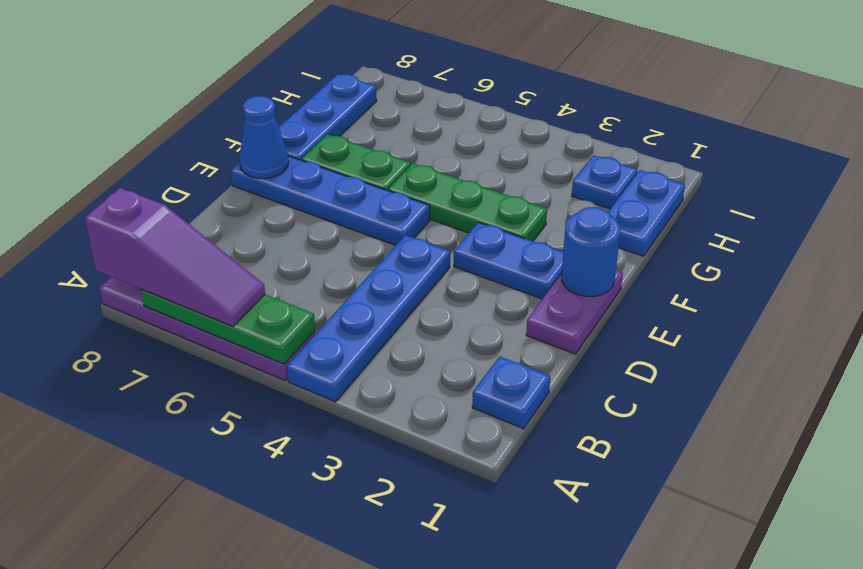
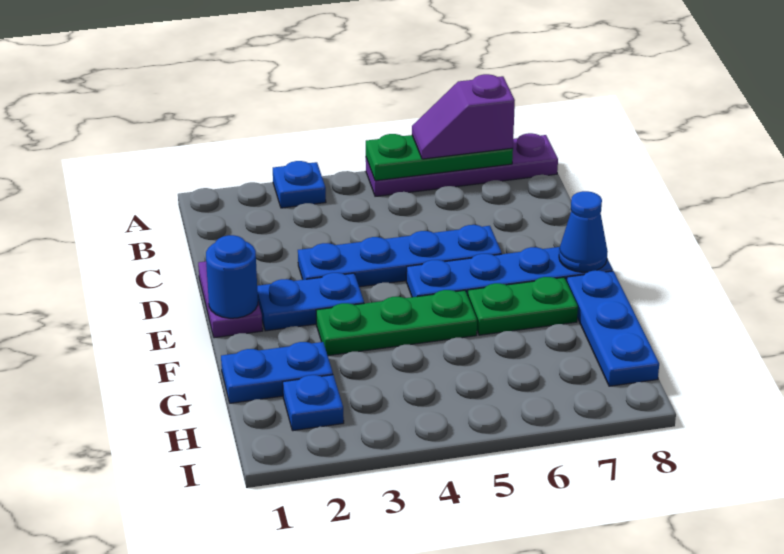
blue plate A4:D4 level 1 -> blue plate D3:D6 level 1
purple slope A6:A8 level 3 top 8 -> purple slope A6:A7 level 3 top 7
blue plate B1 level 1 -> blue plate A3 level 1
blue plate G1:H1 level 1 -> blue plate G1:G2 level 1

